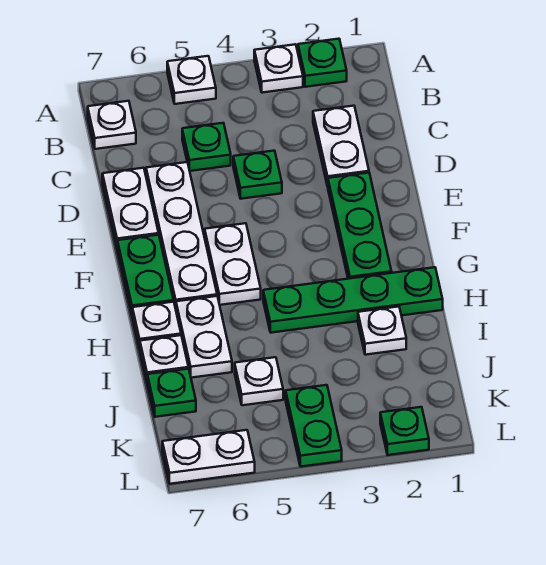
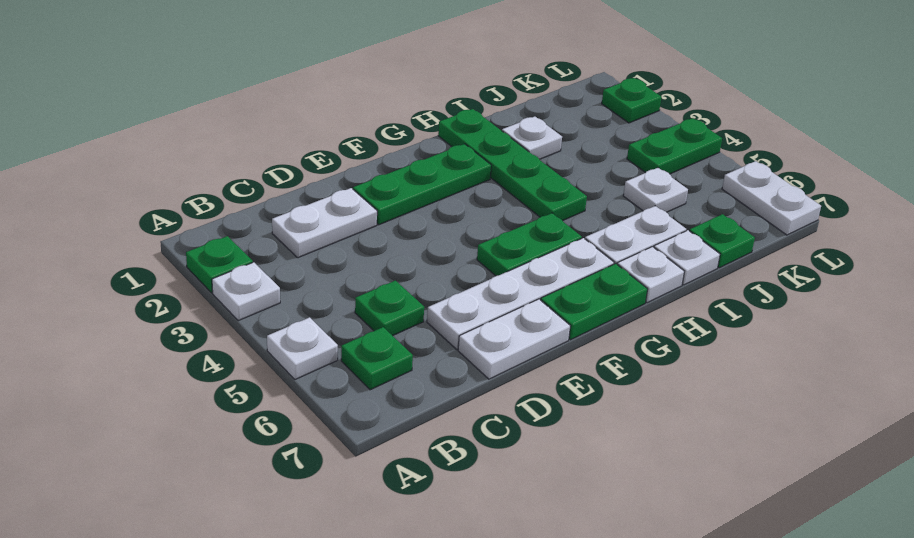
white plate B7 level 1 -> none
green plate D4 level 1 -> green plate B6 level 1
white plate F5:G5 level 1 -> green plate F5:G5 level 1

